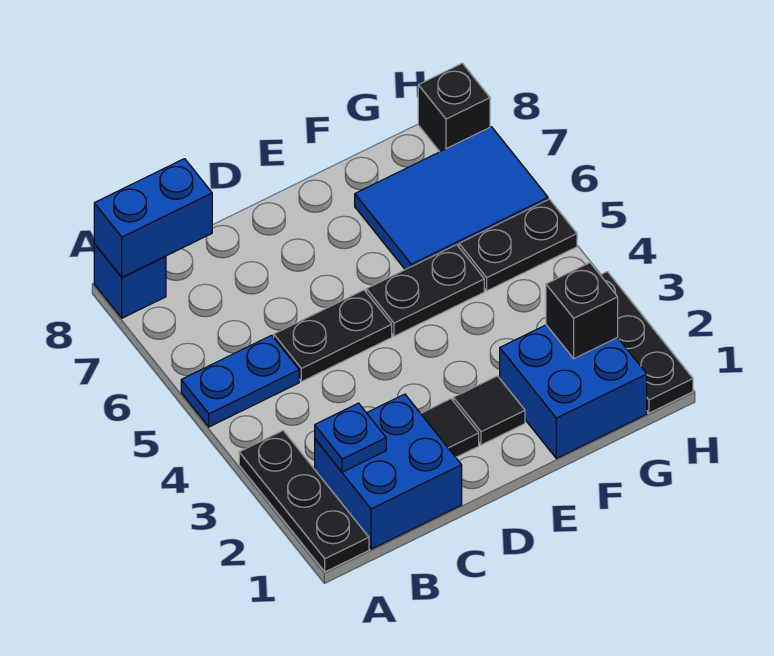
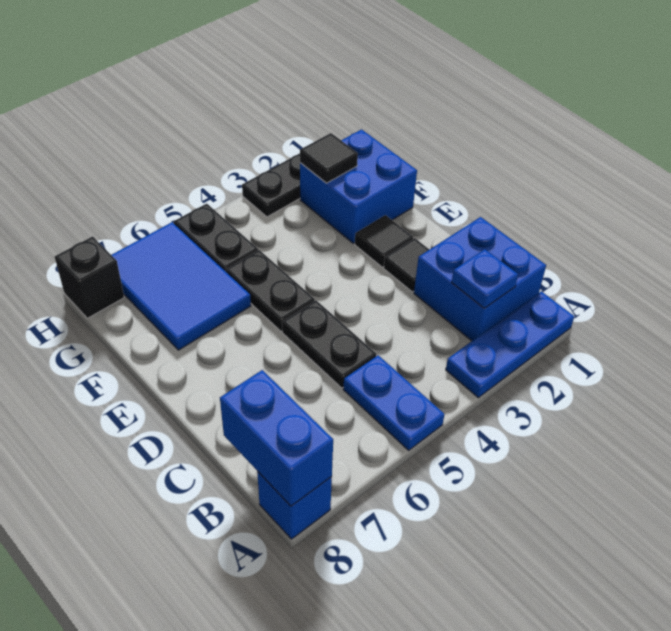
black plate A1:A3 level 1 -> blue plate A1:A3 level 1
black brick G2 level 2 -> black tile G2 level 2

